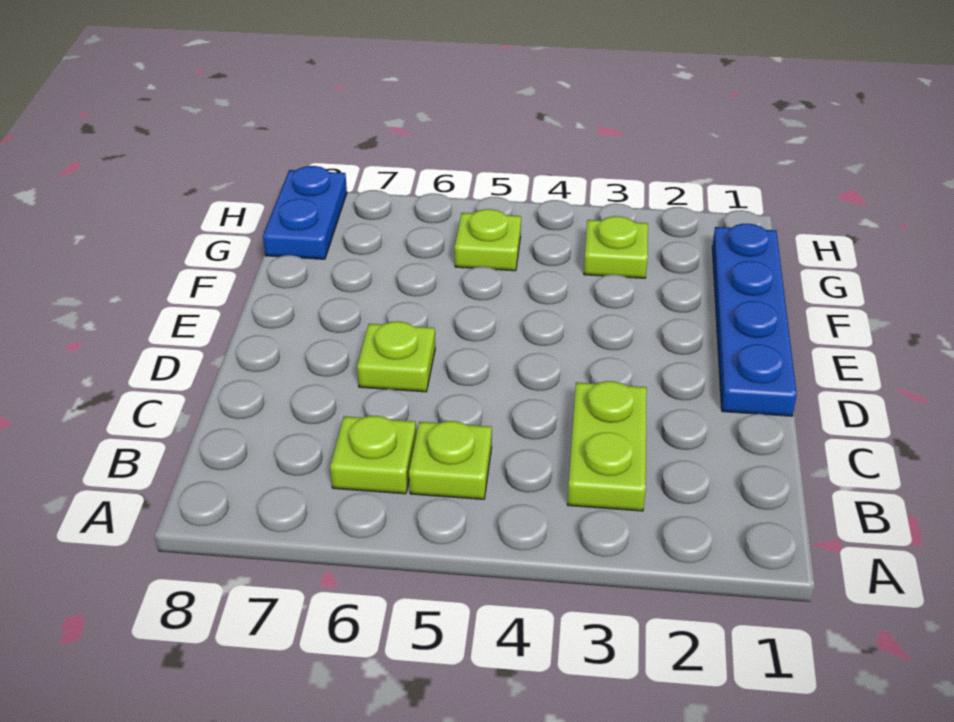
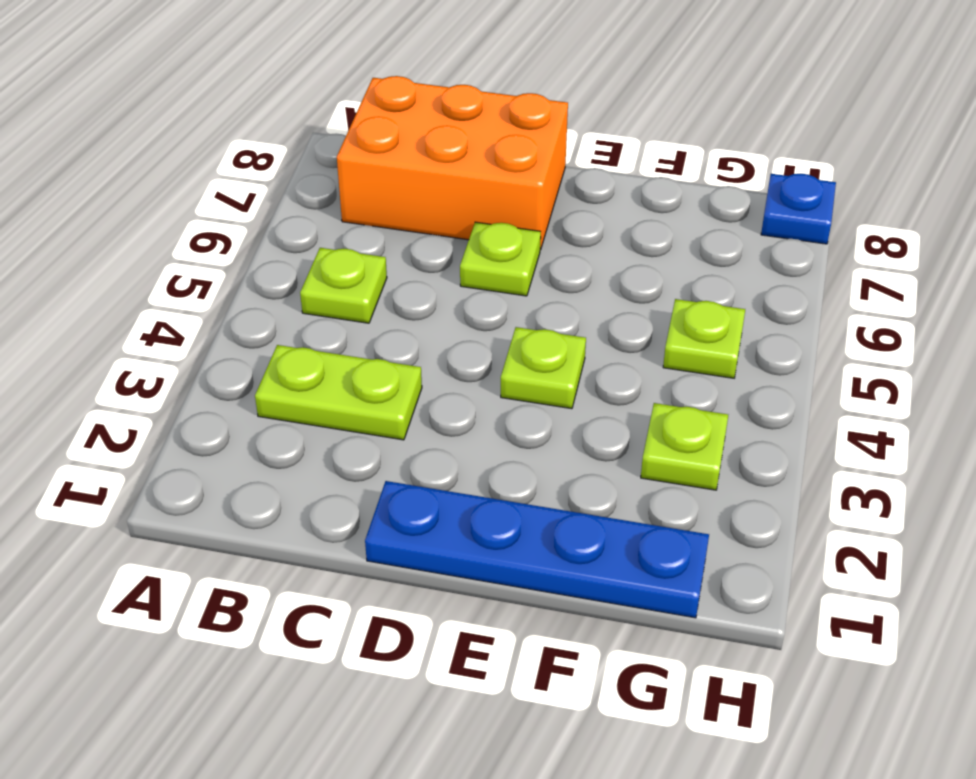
lime plate B6 level 1 -> lime plate E4 level 1
none -> orange brick B7:D8 level 1
blue plate G8:H8 level 1 -> blue plate H8 level 1

